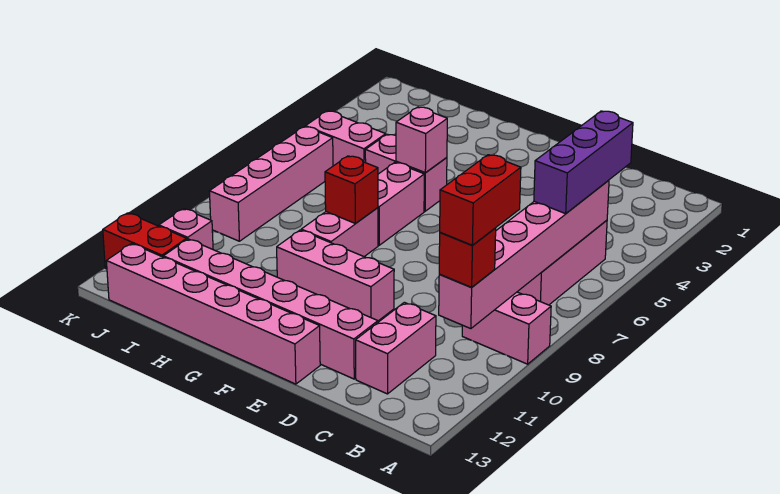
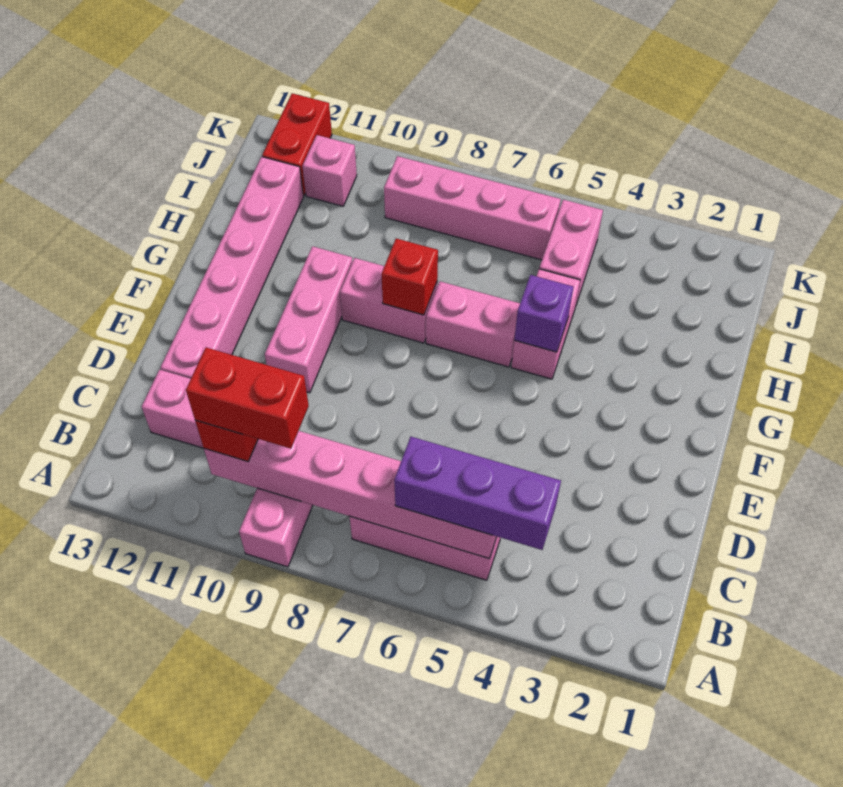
pink brick E13:J13 level 1 -> none
pink brick G5 level 2 -> purple brick G5 level 2

